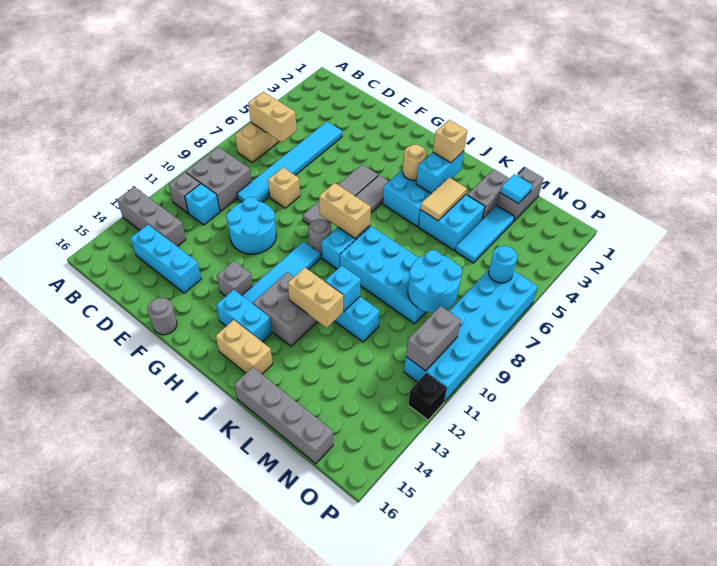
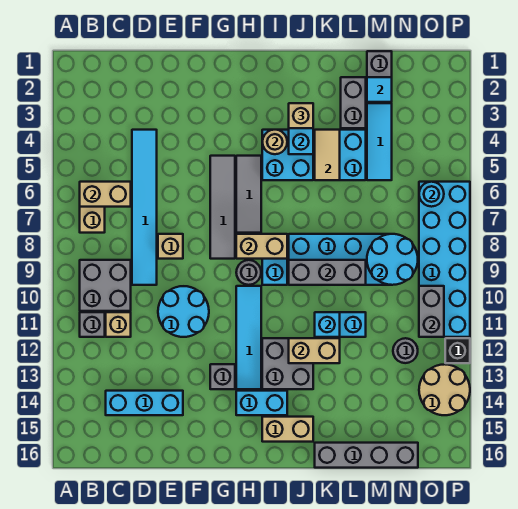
grey brick A13:C13 level 1 -> grey brick J9:L9 level 2
cyan brick C11 level 1 -> tan brick C11 level 1
grey round brick F16 level 1 -> grey round brick N12 level 1
none -> tan round brick O13:P14 level 1

